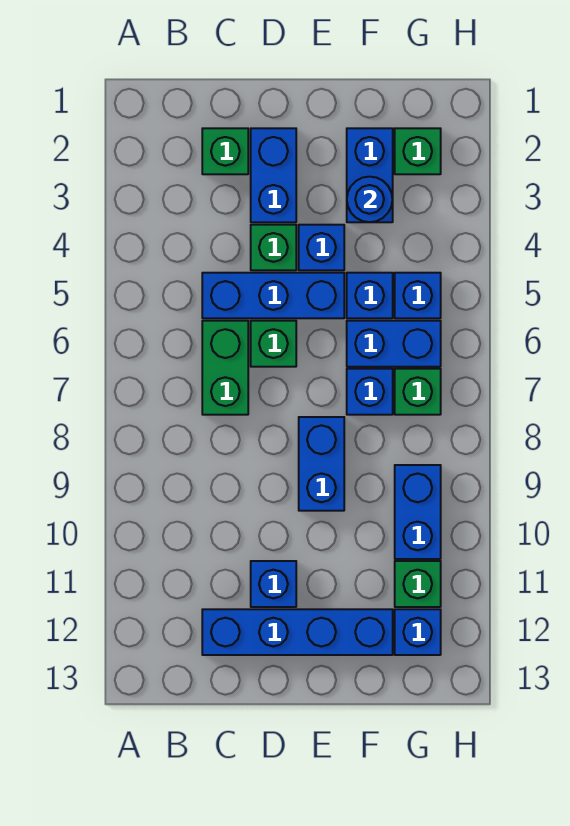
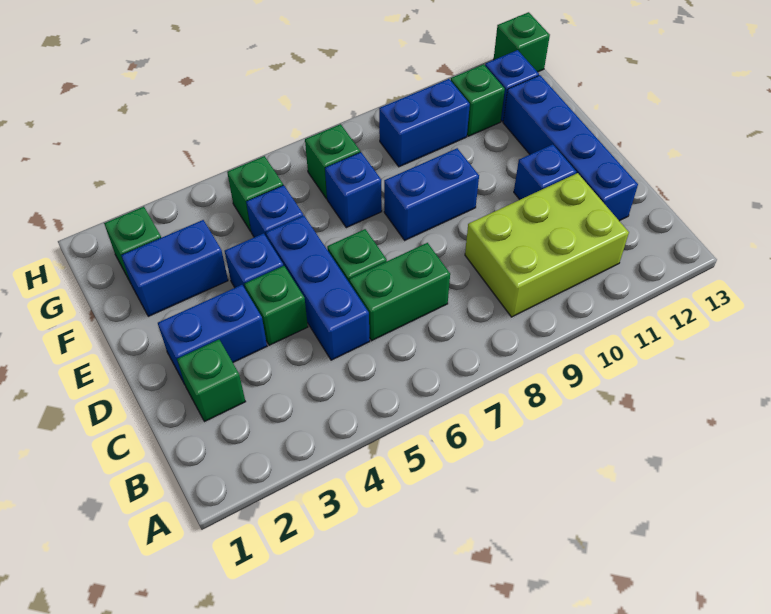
none -> lime brick B9:C11 level 1
blue round brick F3 level 2 -> none
blue brick F6:G6 level 1 -> none
blue brick G5 level 1 -> green brick G5 level 1
none -> green brick H13 level 1

